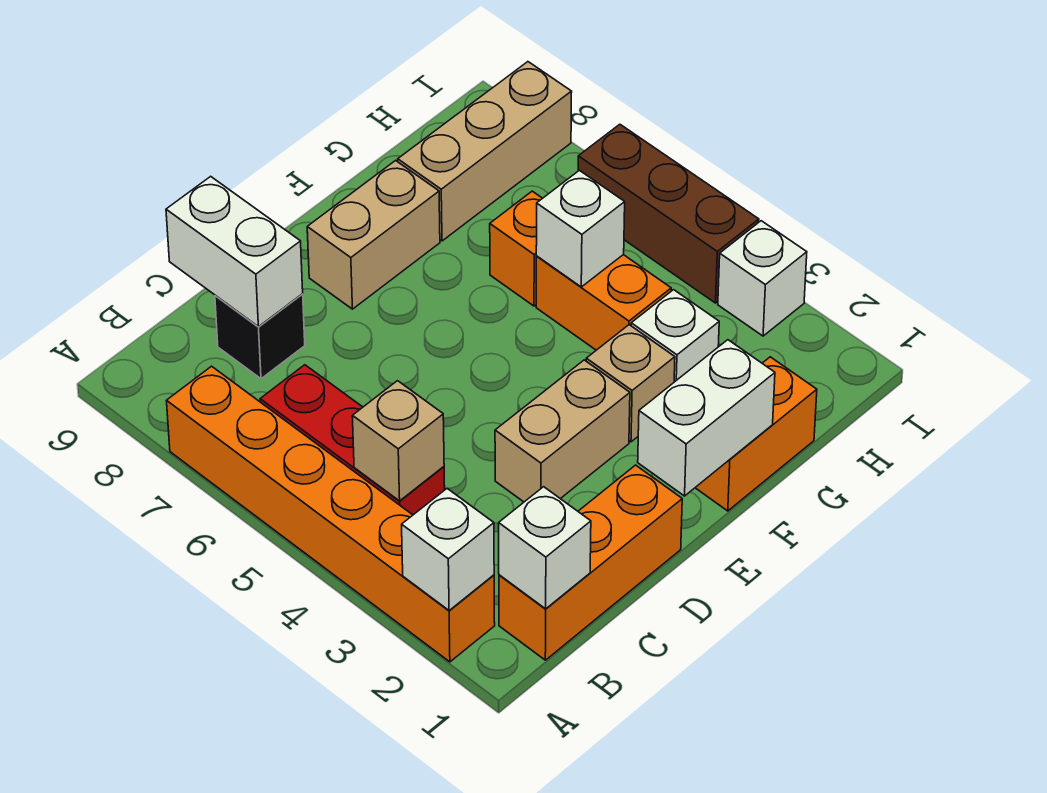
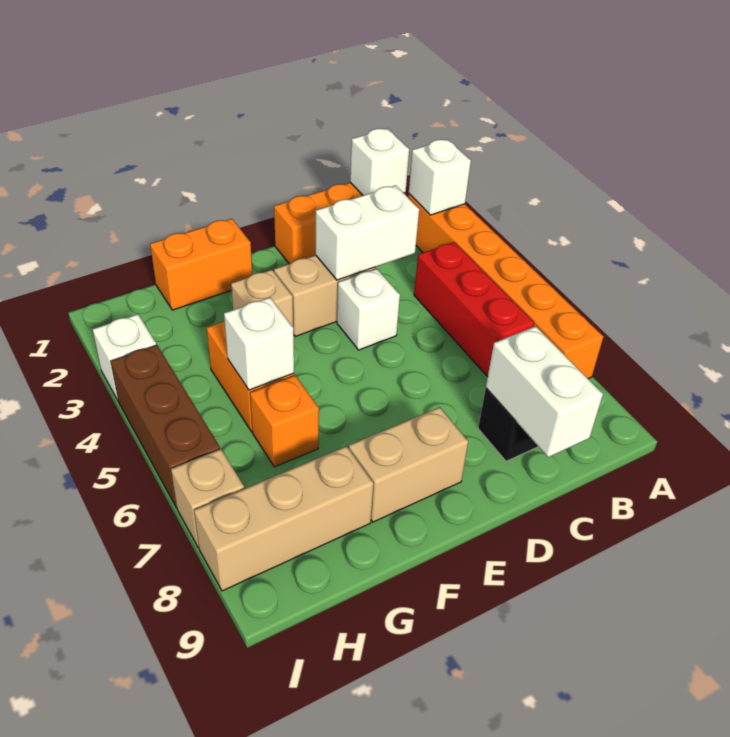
tan brick B4 level 2 -> tan brick I7 level 1
white brick E1:F1 level 2 -> white brick C3:D3 level 2
white brick G3 level 1 -> white brick D4 level 1

